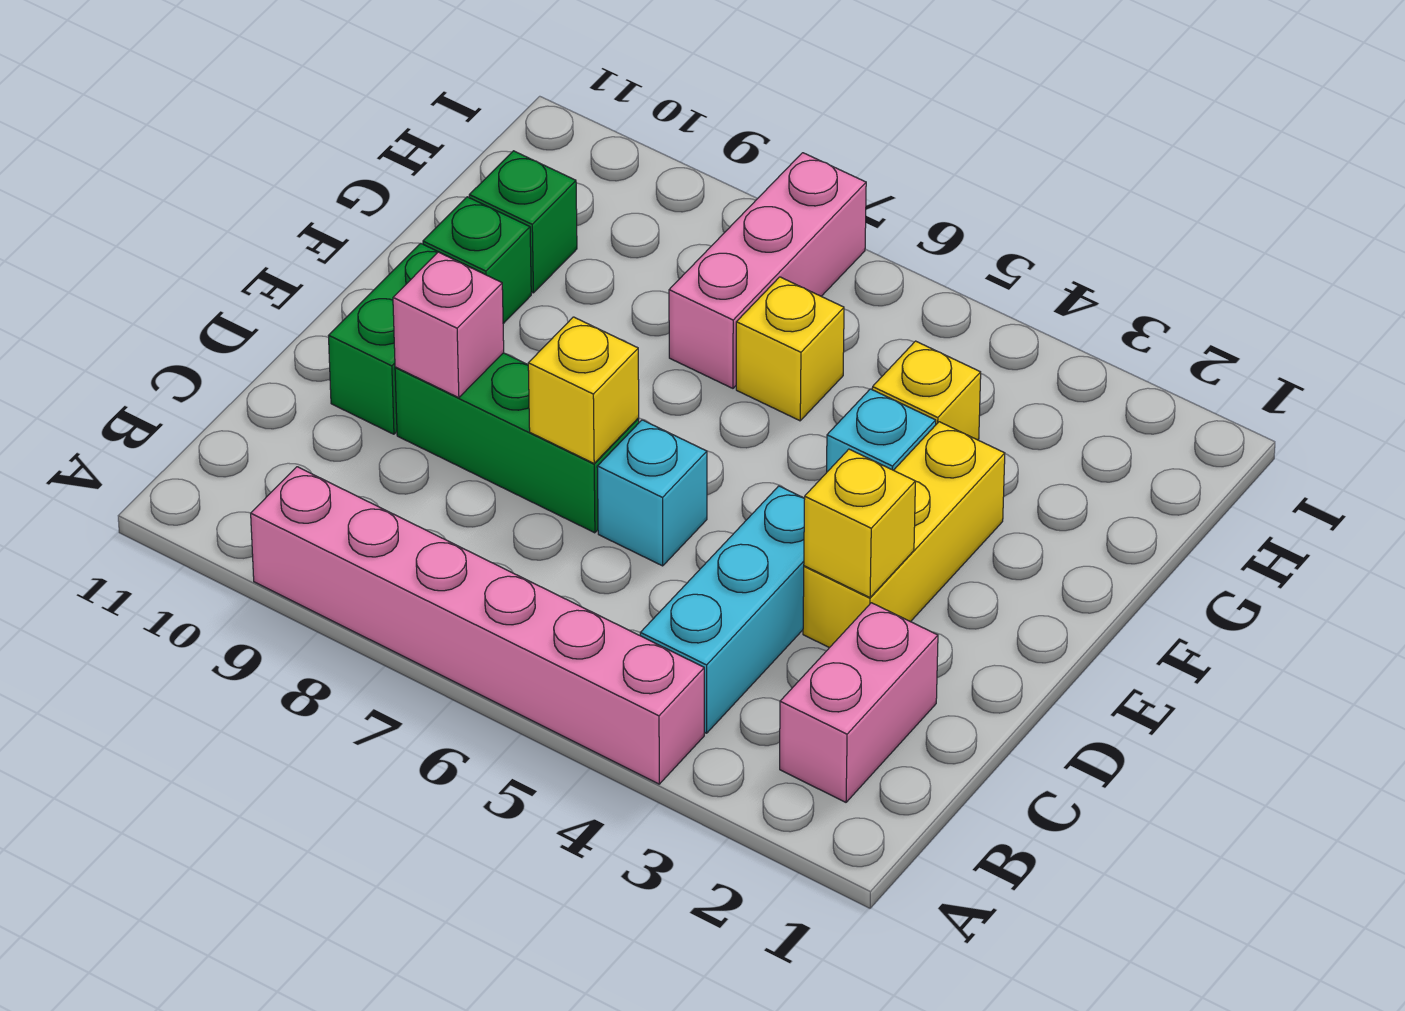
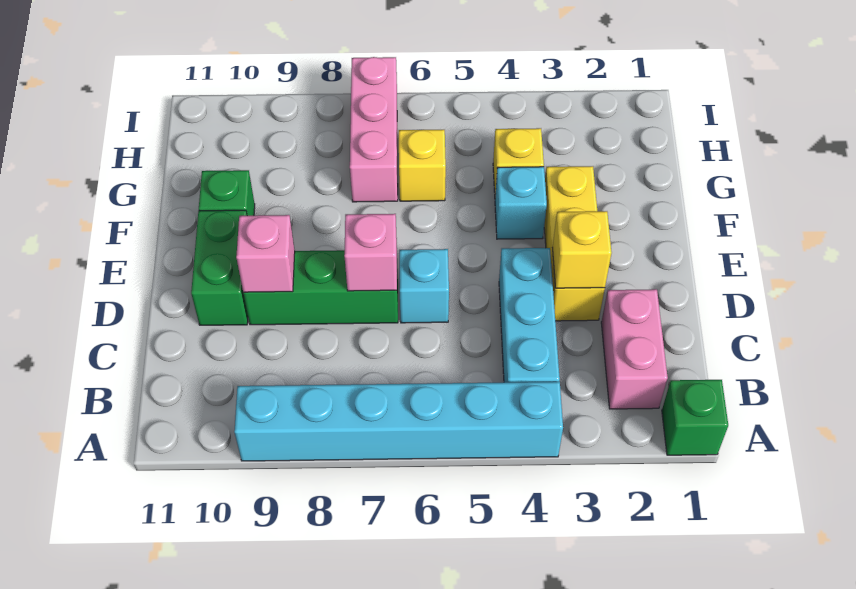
pink brick A4:A9 level 1 -> cyan brick A4:A9 level 1
yellow brick D7 level 2 -> pink brick D7 level 2
green brick G10 level 1 -> green brick A1 level 1

